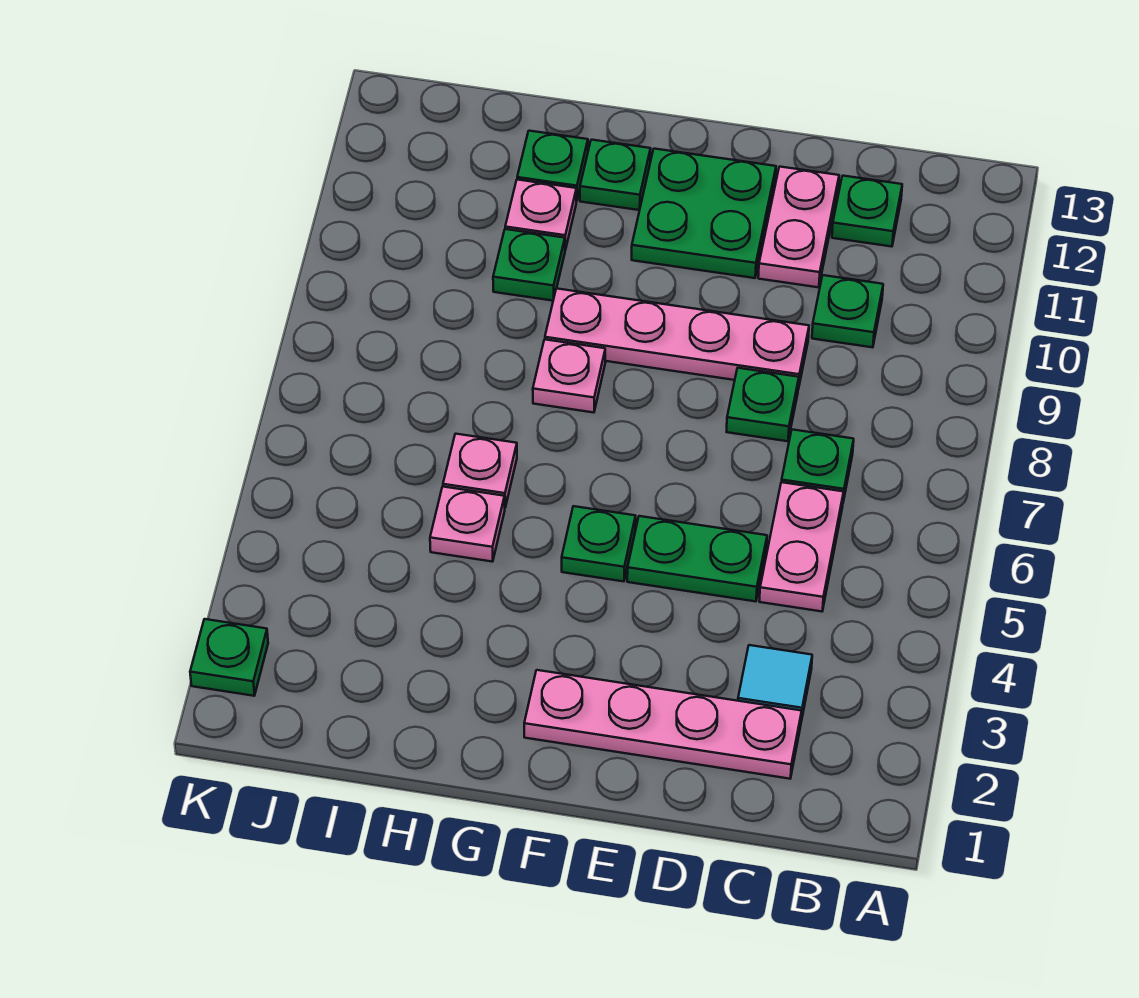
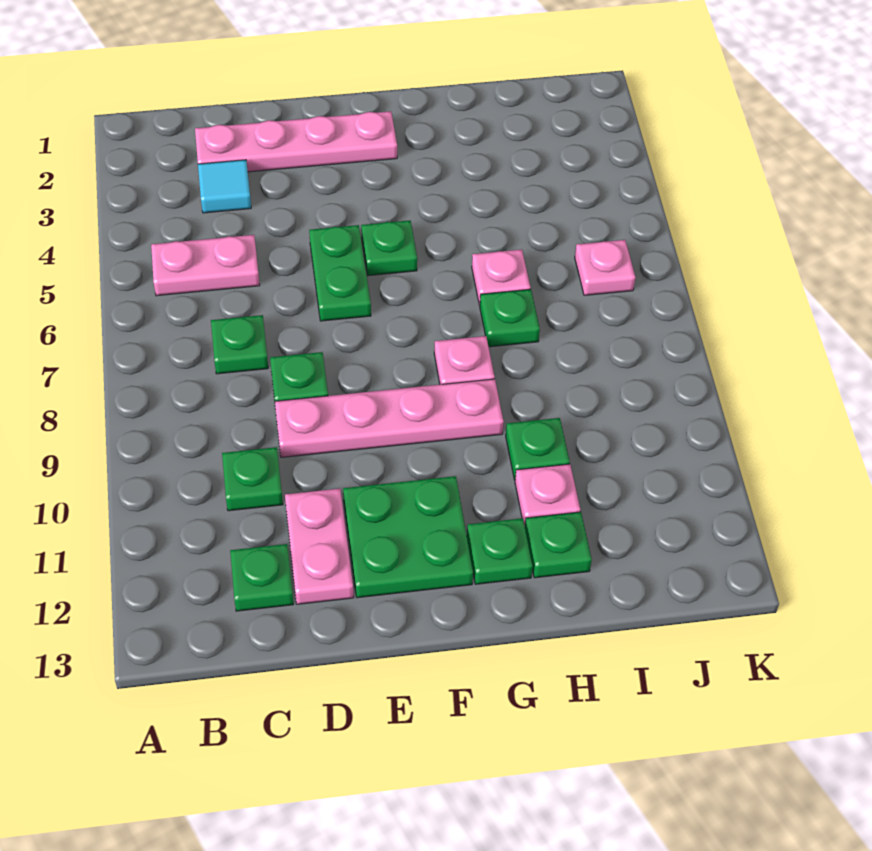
pink plate C5:C6 level 1 -> pink plate B5:C5 level 1
green plate D5:E5 level 1 -> green plate E5:E6 level 1
pink plate H5 level 1 -> pink plate J6 level 1
green plate K2 level 1 -> green plate H7 level 1

